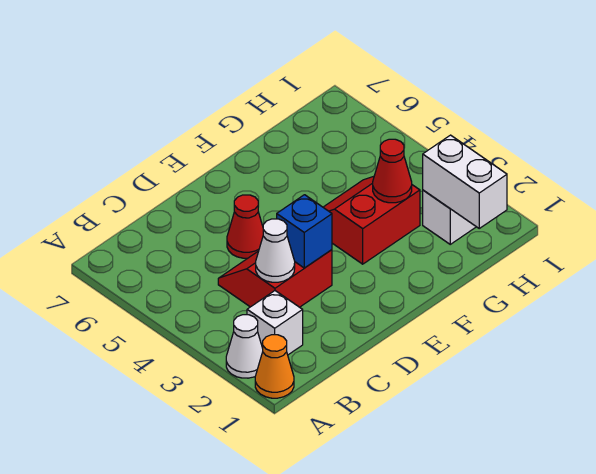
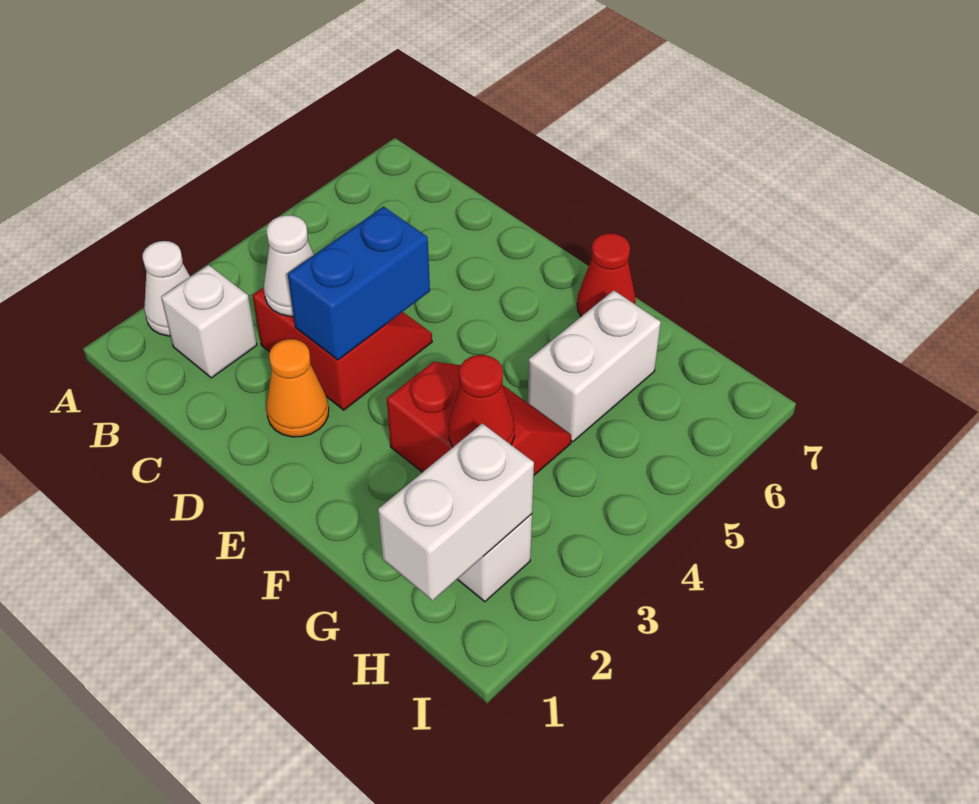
orange cone A1 level 1 -> orange cone D2 level 1
blue brick D3 level 2 -> blue brick D3:D4 level 2
red cone D5 level 1 -> red cone F7 level 1
none -> white brick G5:G6 level 1

